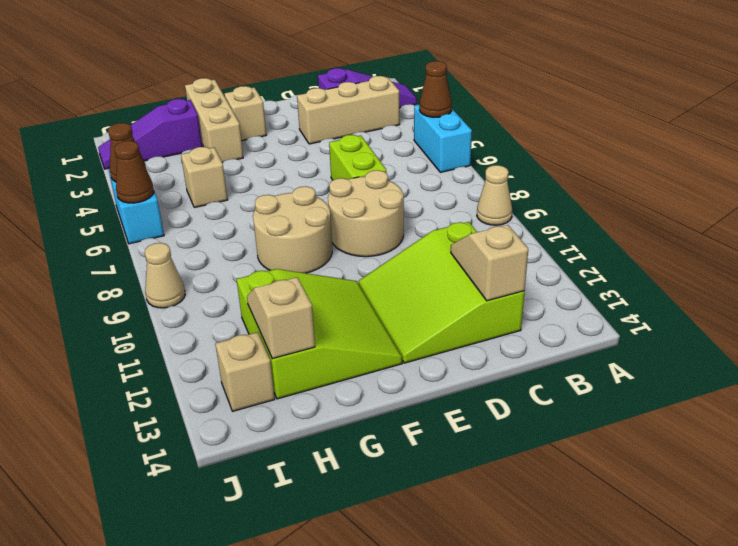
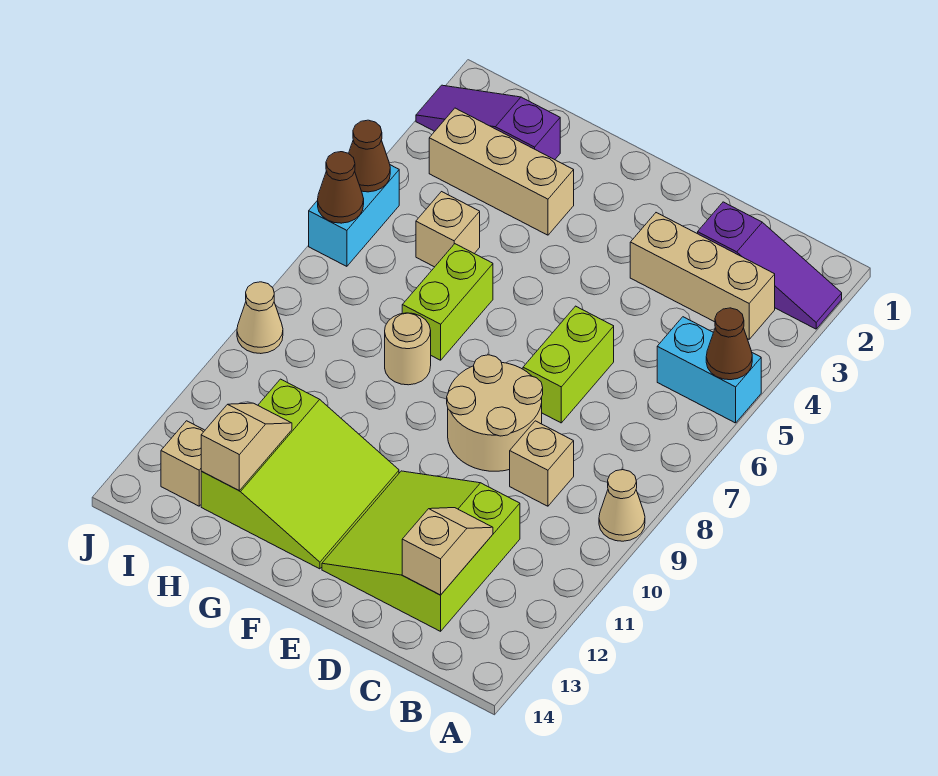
cyan brick A5:A6 level 1 -> cyan brick A5:B5 level 1
tan brick F2 level 1 -> tan brick C9 level 1
tan round brick F8:G9 level 1 -> tan round brick G8 level 1
tan brick G1:G3 level 1 -> tan brick G3:I3 level 1
none -> lime brick G6:G7 level 1

